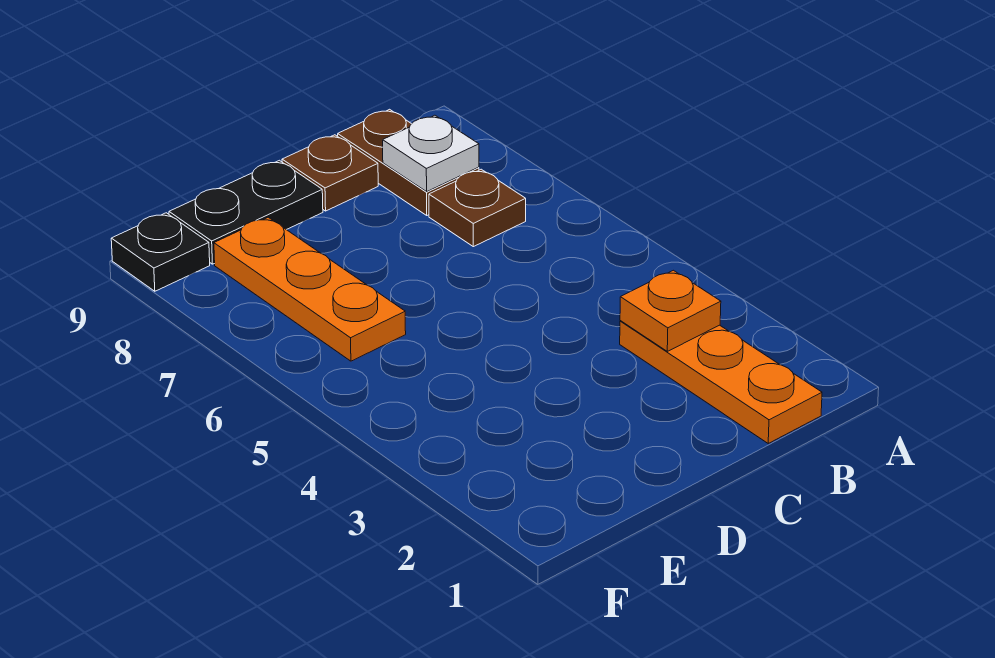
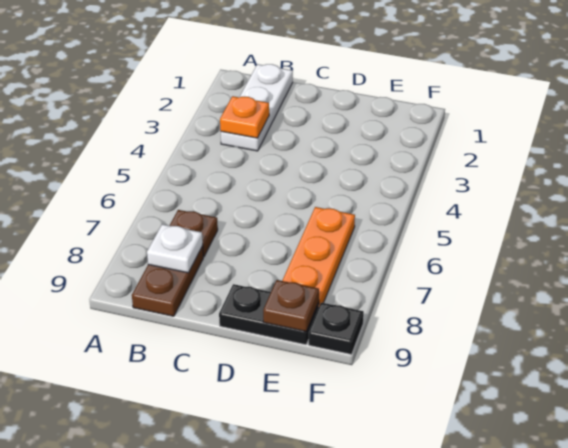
orange plate B1:B3 level 1 -> white plate B1:B3 level 1
brown plate C9 level 1 -> brown plate E9 level 2

